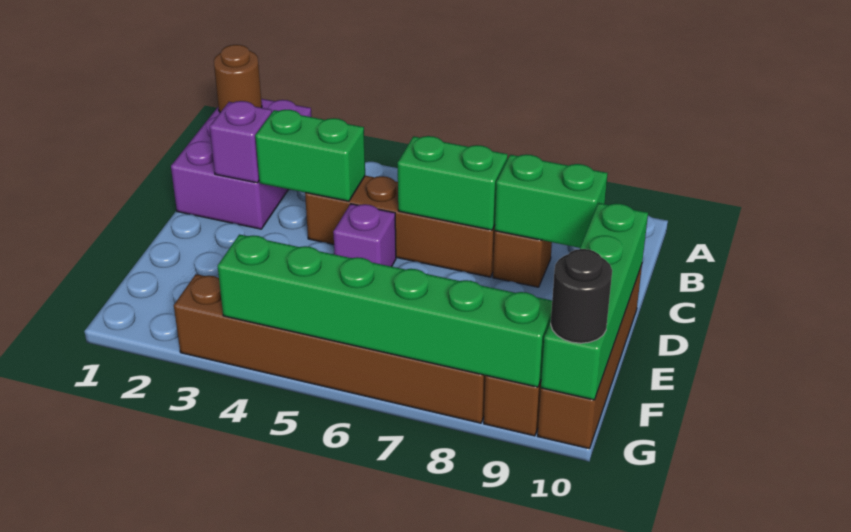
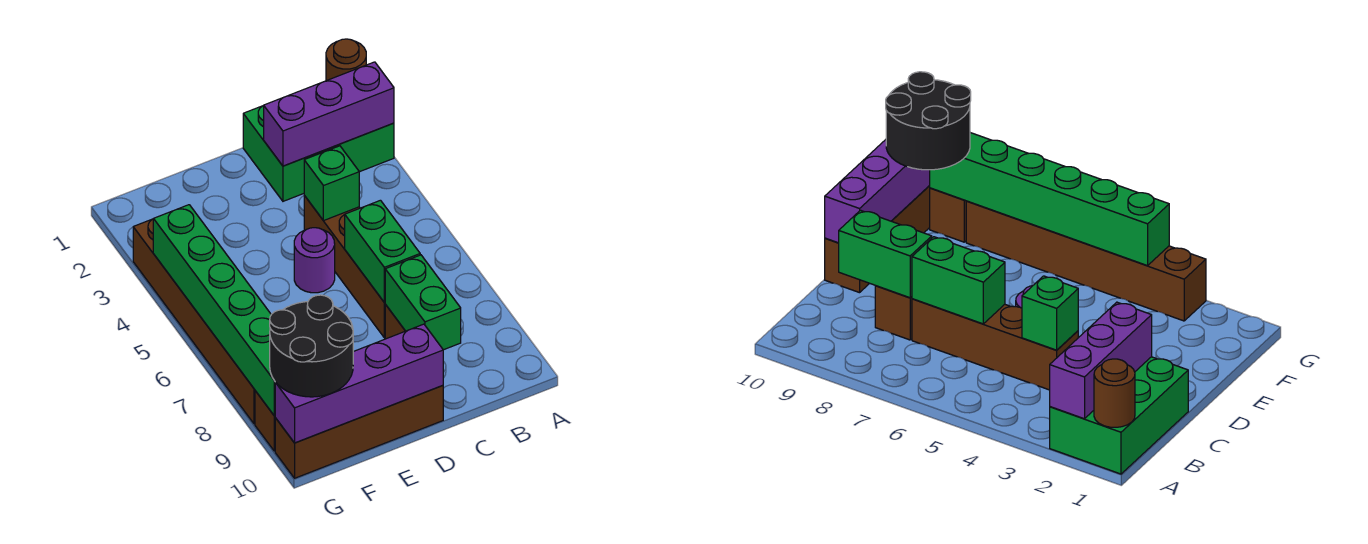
purple brick A1:C2 level 1 -> green brick A1:C2 level 1
purple brick C2 level 2 -> purple brick A2:C2 level 2
green brick C3:C4 level 2 -> green brick C4 level 2
purple brick D5 level 1 -> purple round brick D5 level 1
green brick D10:G10 level 2 -> purple brick D10:G10 level 2
black round brick G10 level 3 -> black round brick F9:G10 level 3

